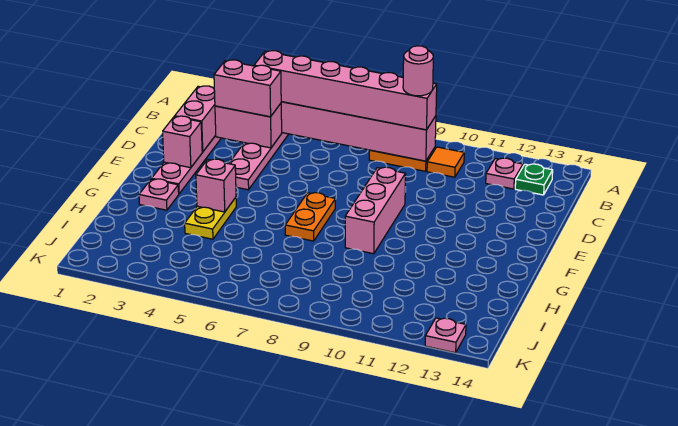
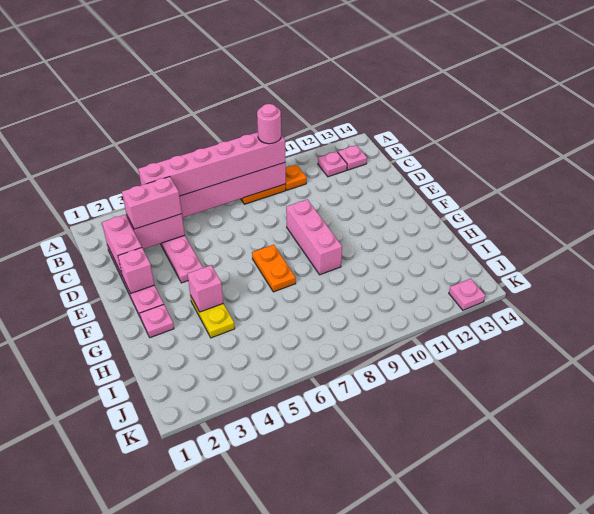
orange tile B10 level 1 -> orange plate B10 level 1
green plate B13 level 1 -> pink plate B13 level 1

